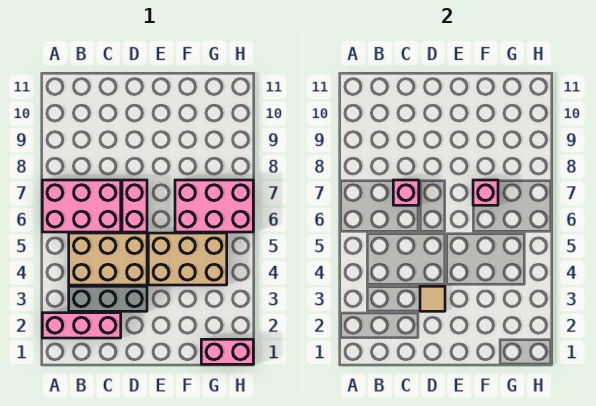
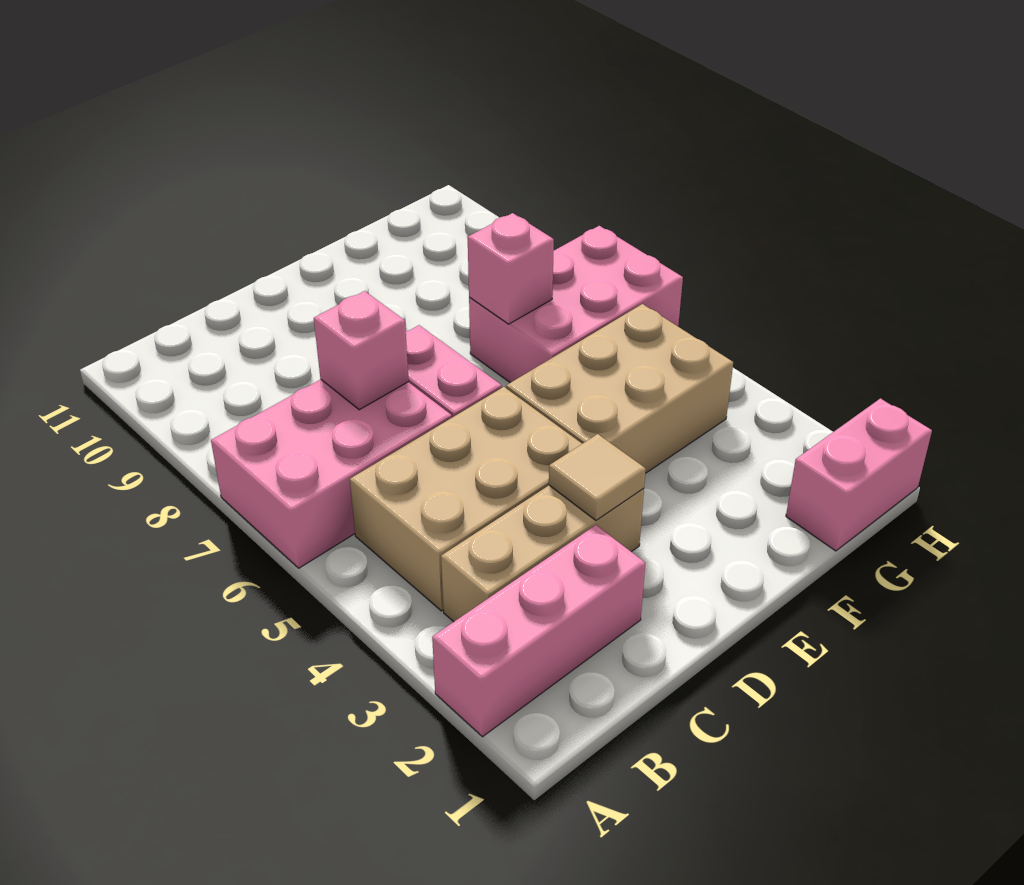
grey brick B3:D3 level 1 -> tan brick B3:D3 level 1

